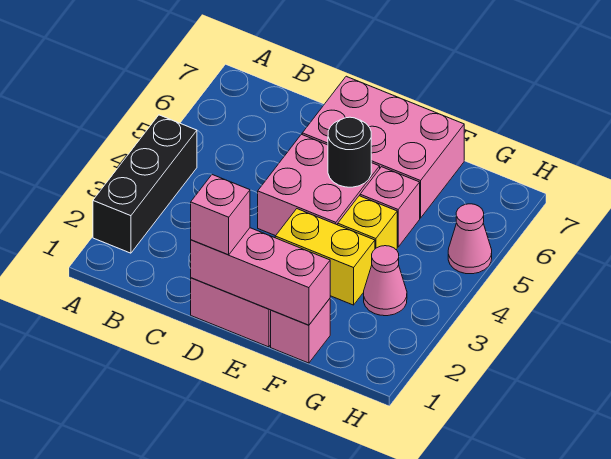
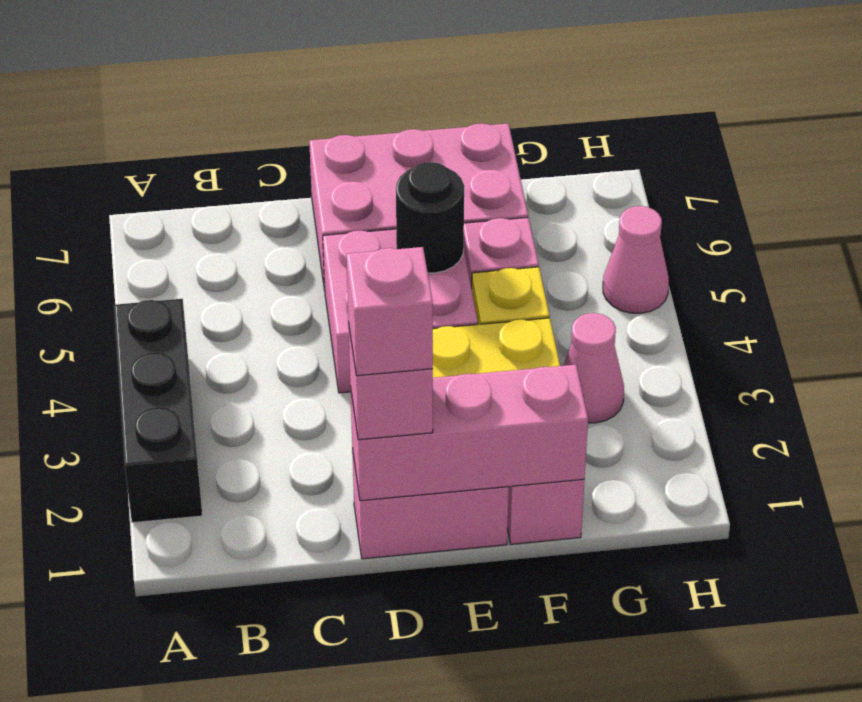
none -> pink brick D1 level 4

